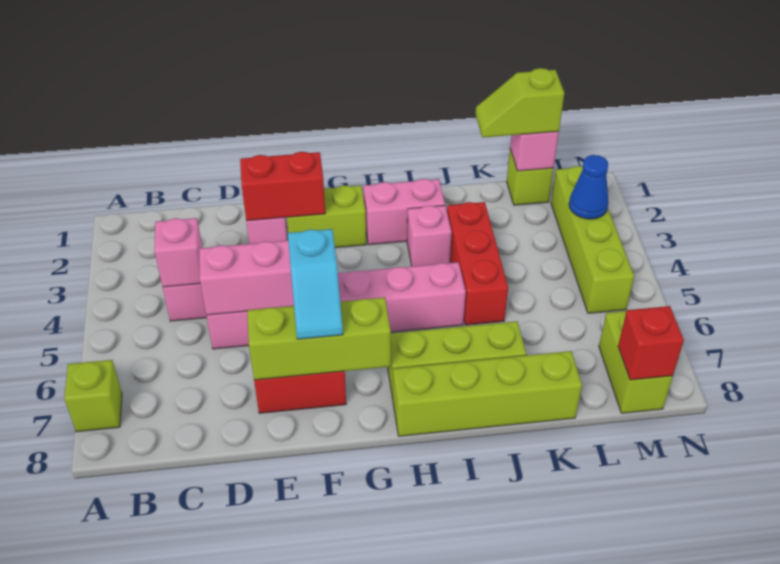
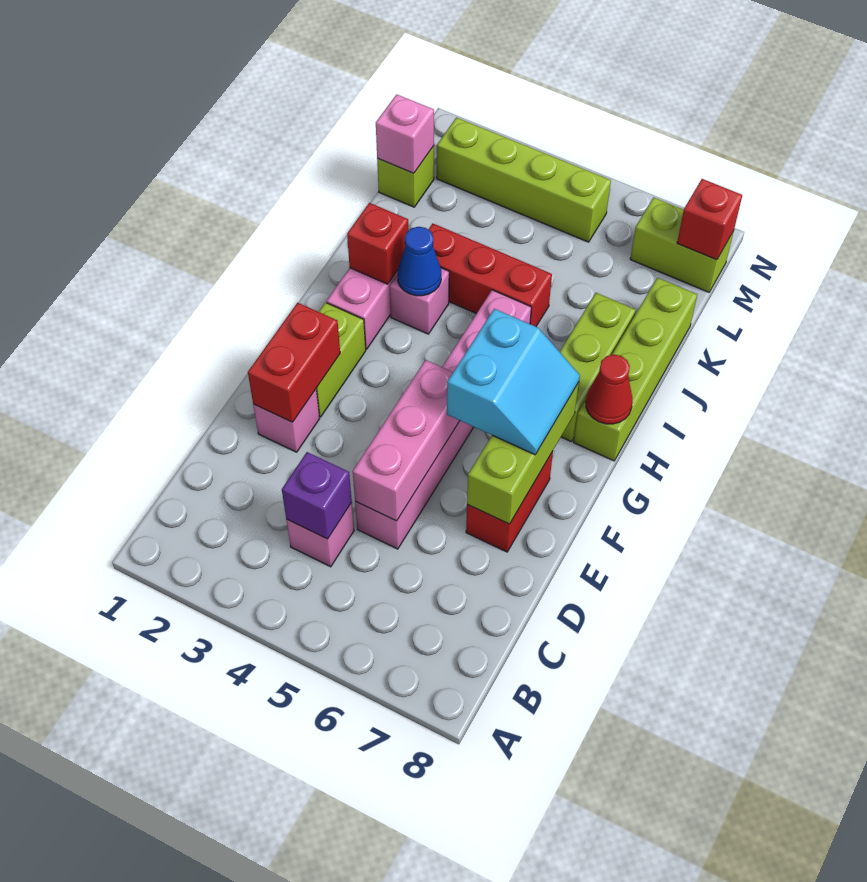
lime brick A7 level 1 -> none
pink brick C4 level 2 -> purple brick C4 level 2
cyan slope F6:F7 level 3 top 6 -> cyan slope F6:G7 level 3 top 6
none -> red cone H8 level 2
none -> red brick I2 level 2
lime slope K1:L1 level 3 top L -> none
blue cone M3 level 2 -> blue cone I3 level 2

